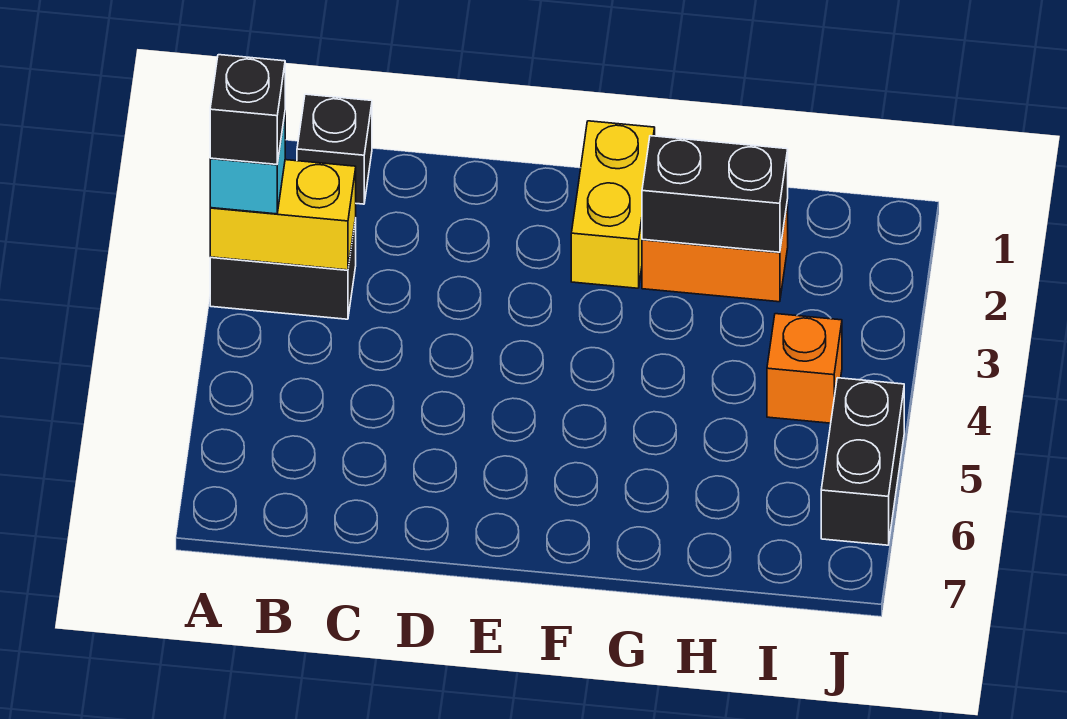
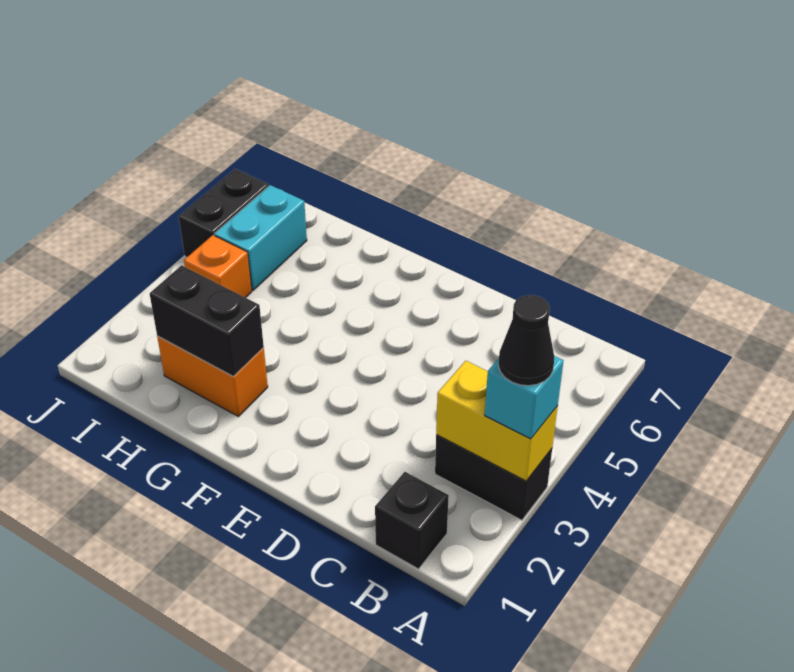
black brick A3 level 4 -> black cone A3 level 4
yellow brick F1:F2 level 1 -> none
none -> cyan brick I5:I6 level 1

